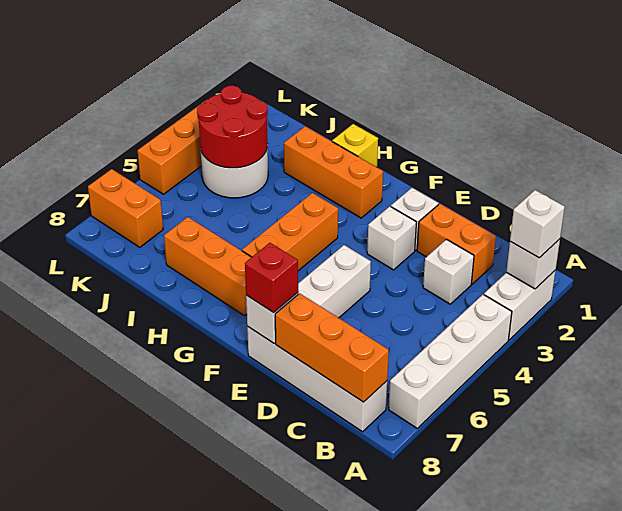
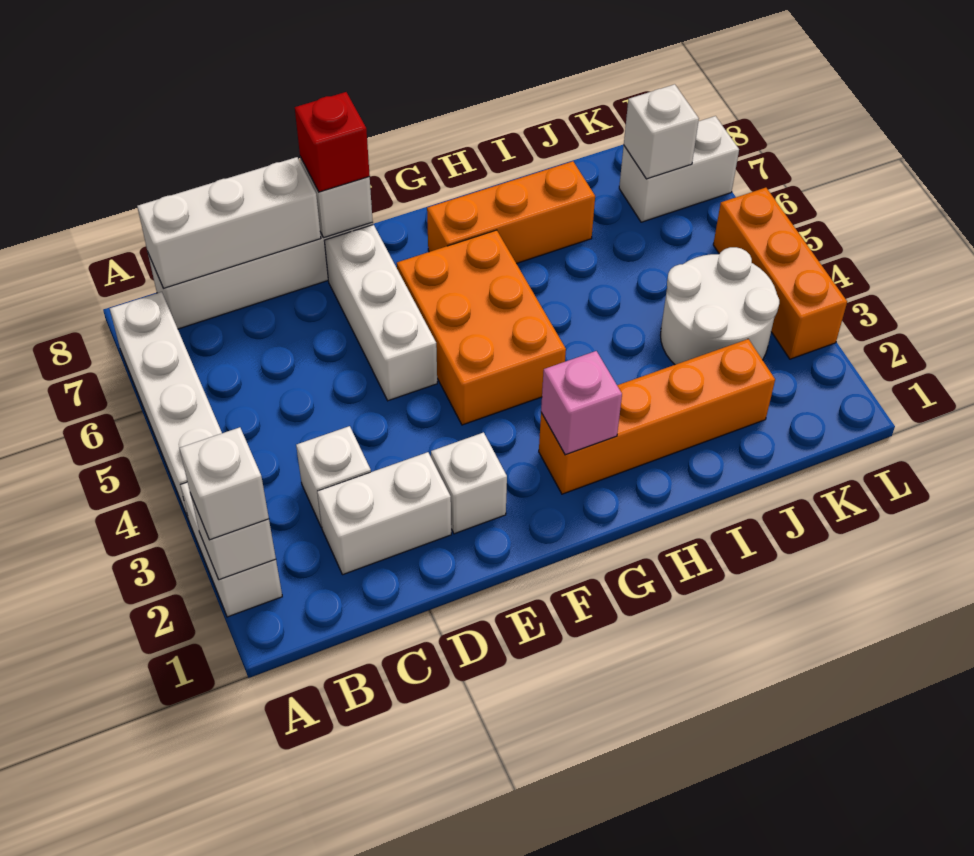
orange brick B8:D8 level 2 -> white brick B8:D8 level 2
orange brick C2:D2 level 1 -> white brick C2:D2 level 1
white brick E3 level 1 -> white brick K7 level 2
orange brick G2:I2 level 1 -> orange brick G2:J2 level 1
none -> pink brick G2 level 2
orange brick G4:G6 level 1 -> orange brick F4:G6 level 1
yellow brick H1 level 1 -> none
red round brick J3:K4 level 2 -> none
orange brick K7:L7 level 1 -> white brick K7:L7 level 1

